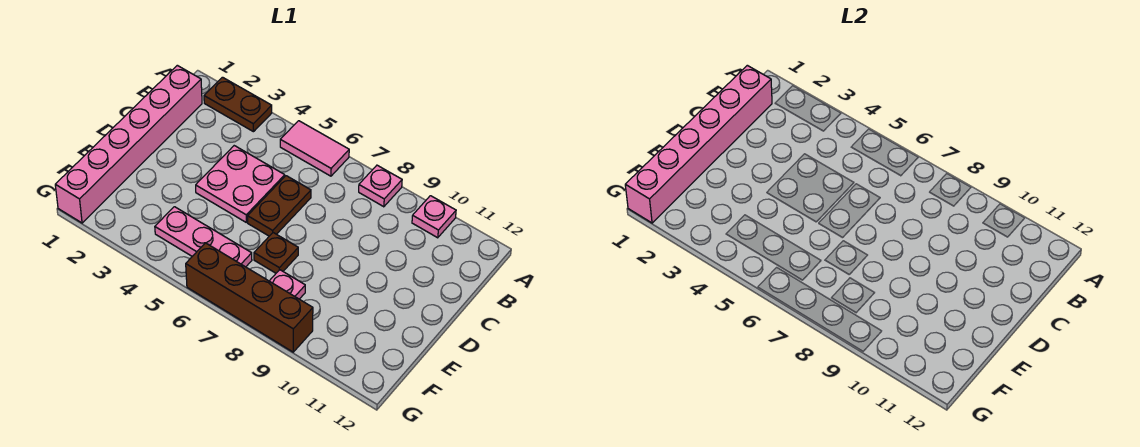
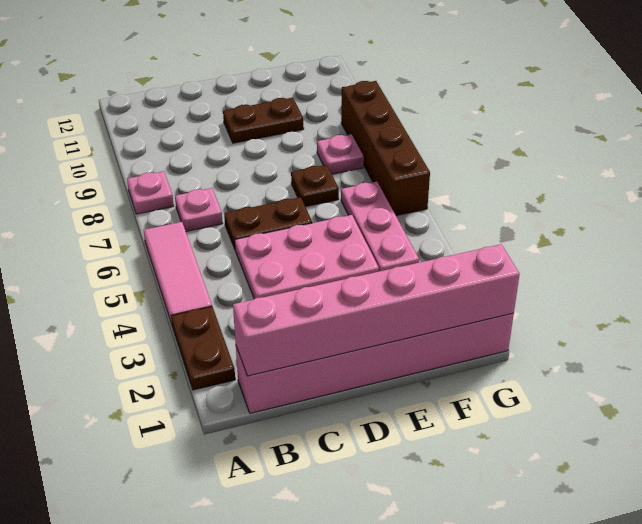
pink tile A5:A6 level 1 -> pink tile A4:A6 level 1
pink plate A10 level 1 -> pink plate B7 level 1
pink plate C4:D5 level 1 -> pink plate C4:E5 level 1
none -> brown plate D10:E10 level 1

